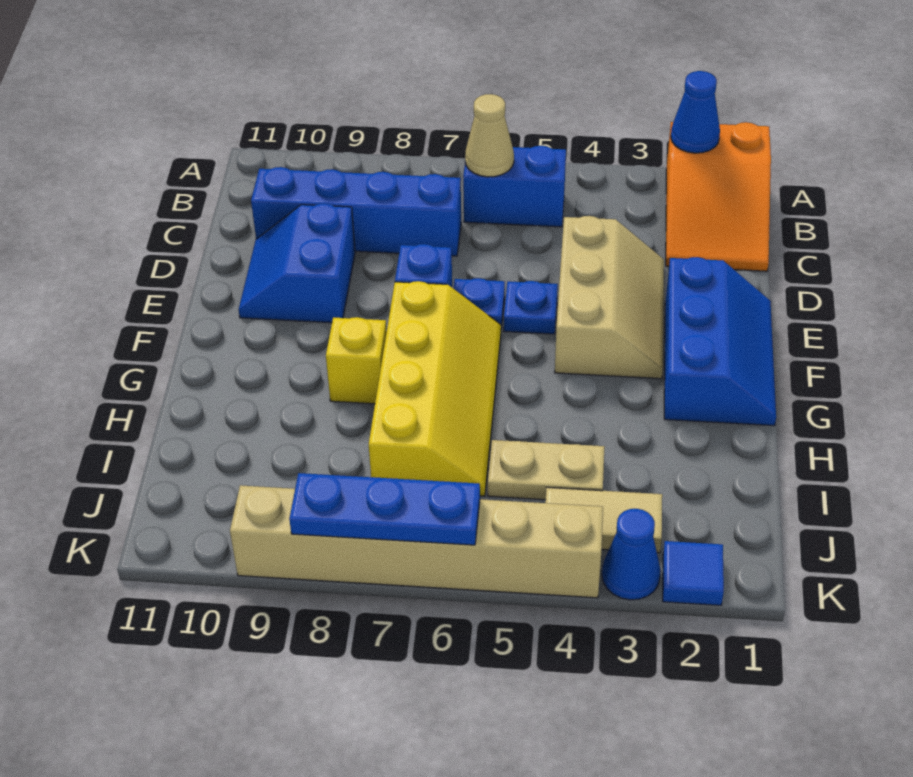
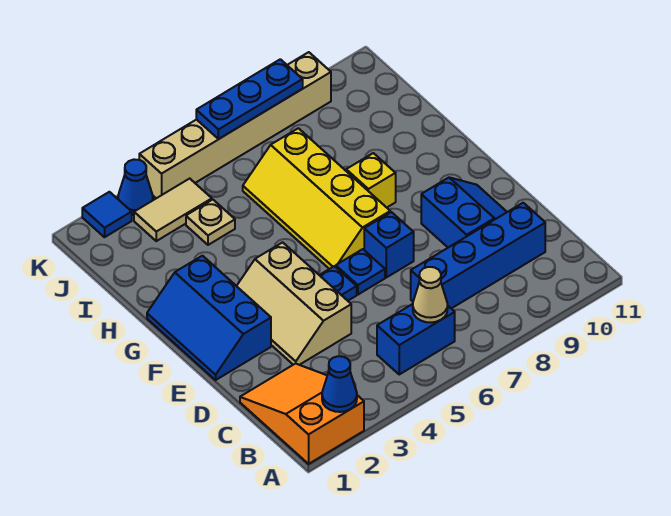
tan plate I4:I5 level 1 -> tan plate I4 level 1

